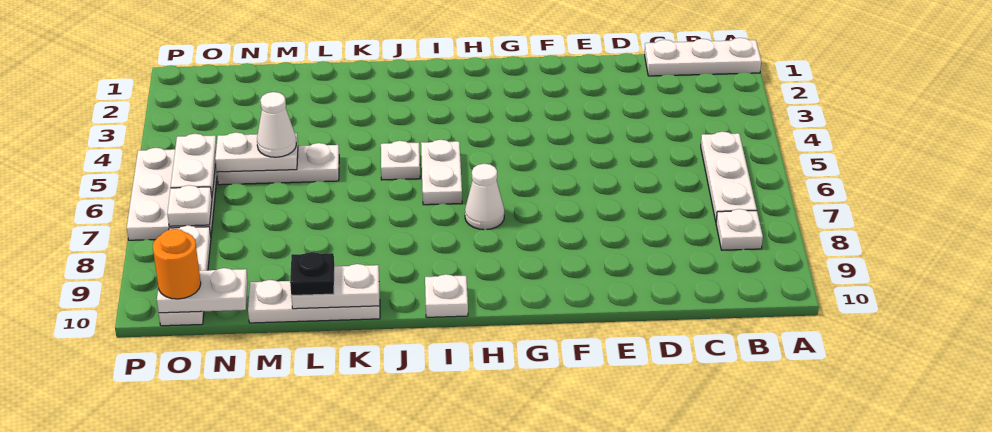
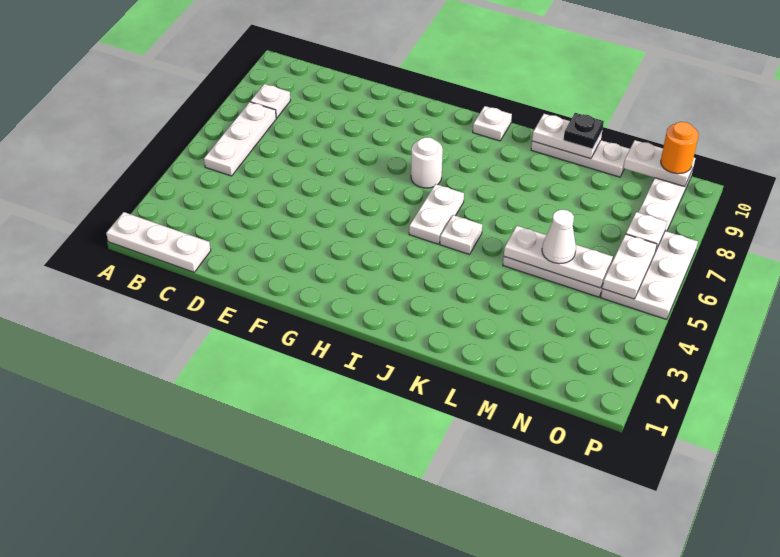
white cone H7 level 1 -> white round brick H7 level 1
white plate M5:N5 level 2 -> white plate L5:N5 level 2

